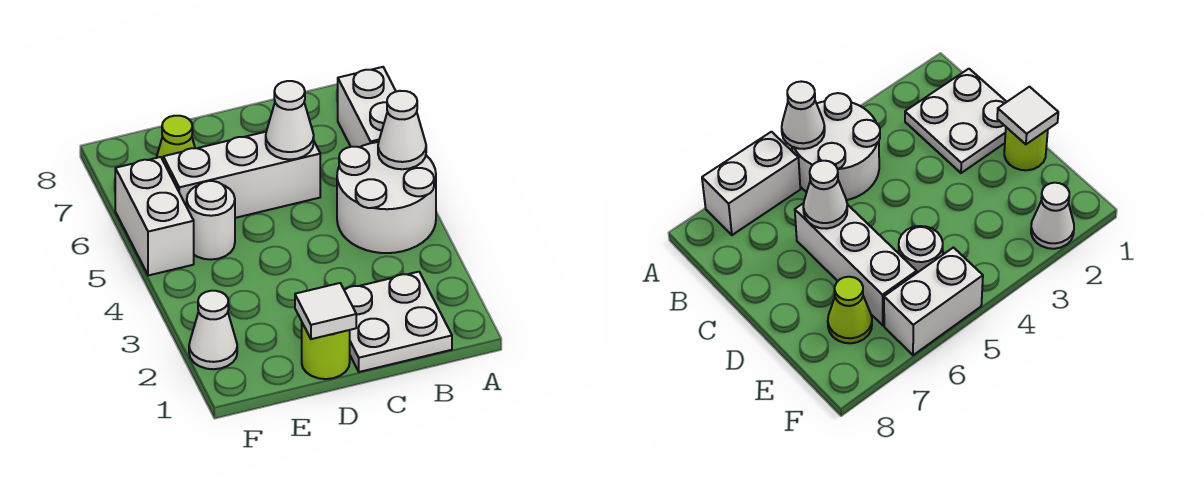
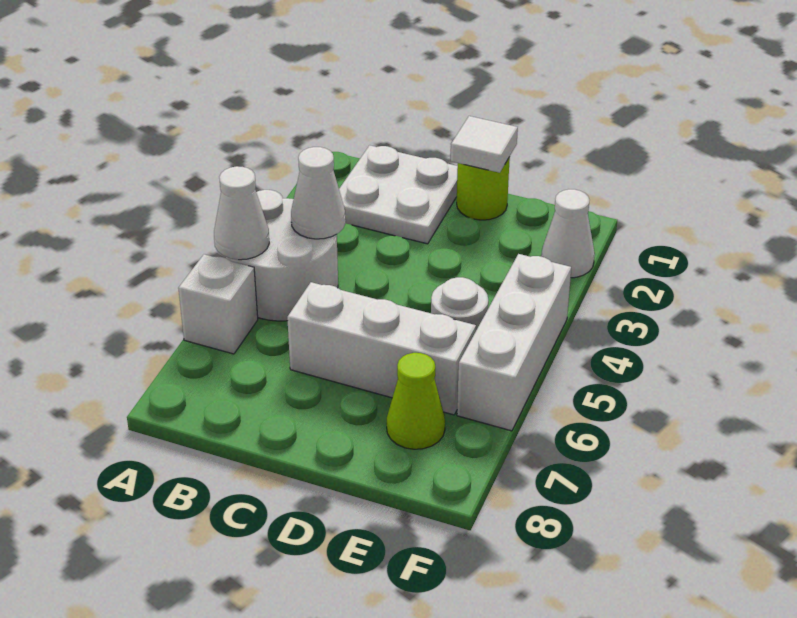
white brick A6:A7 level 1 -> white brick A6 level 1
white cone C6 level 2 -> white cone B4 level 2
white brick F5:F6 level 1 -> white brick F4:F6 level 1

